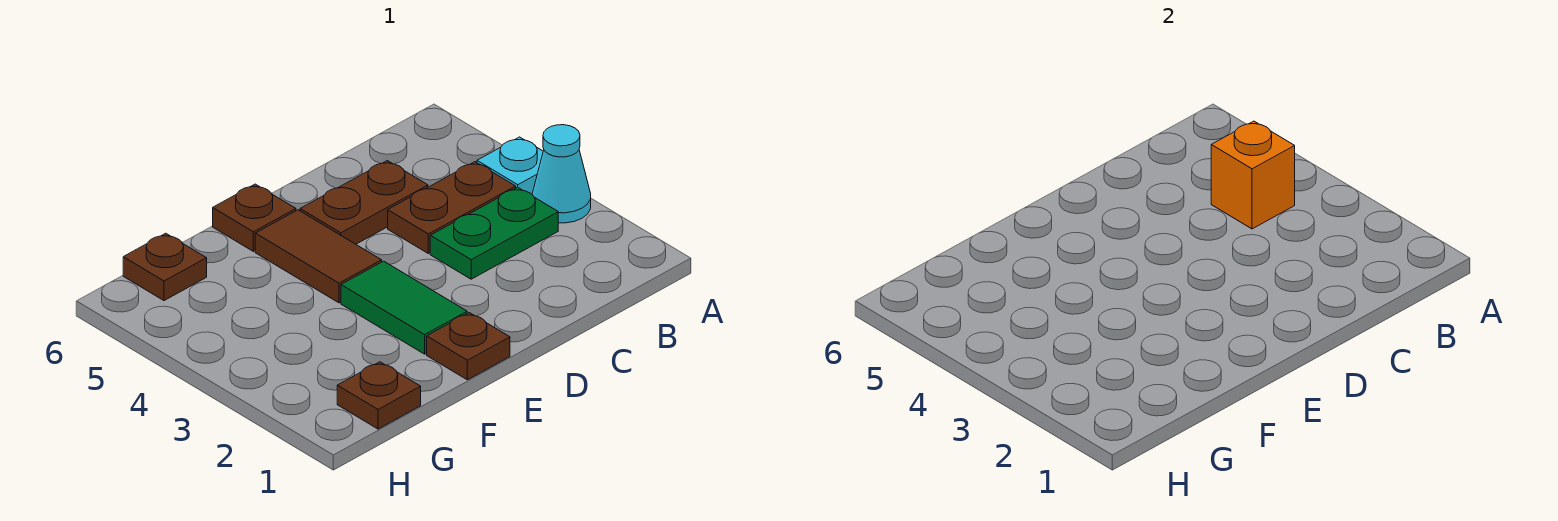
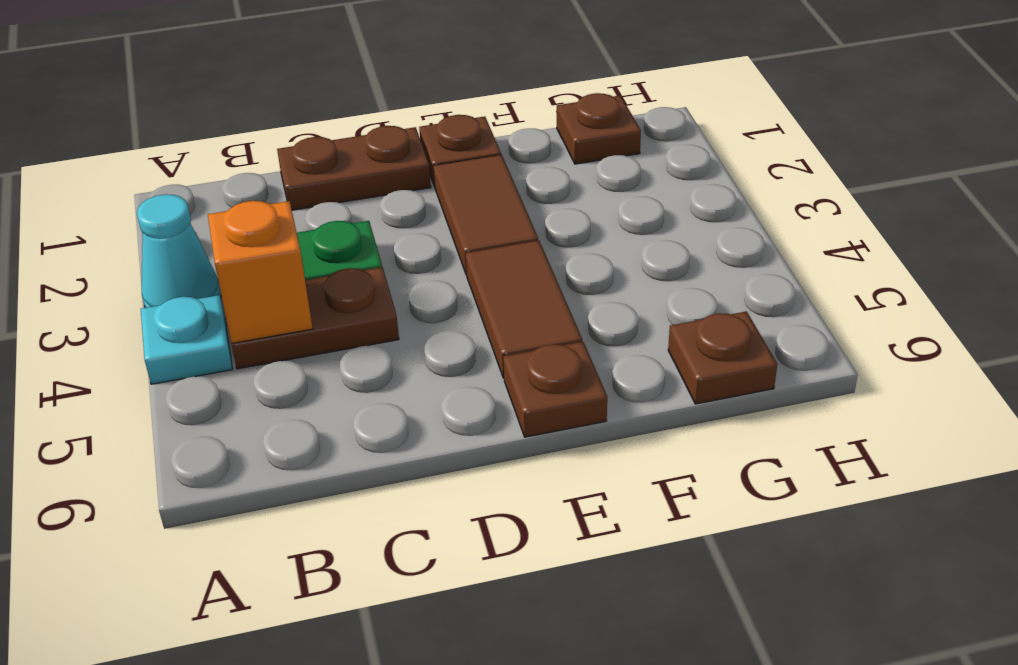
brown plate C5:D5 level 1 -> brown plate C1:D1 level 1
green tile E2:E3 level 1 -> brown tile E2:E3 level 1

